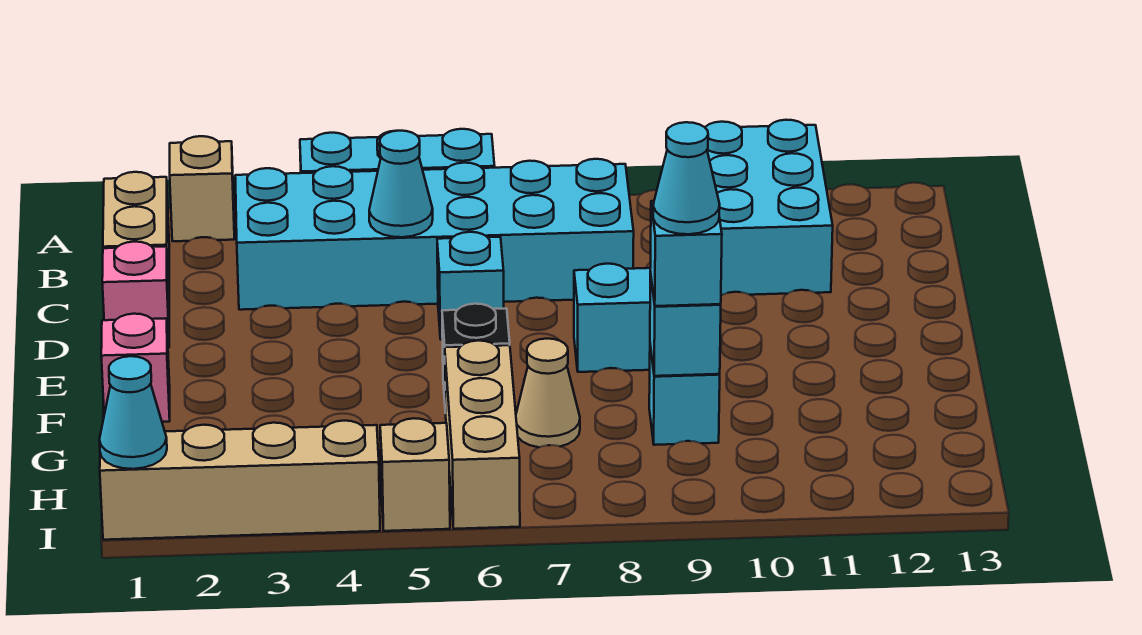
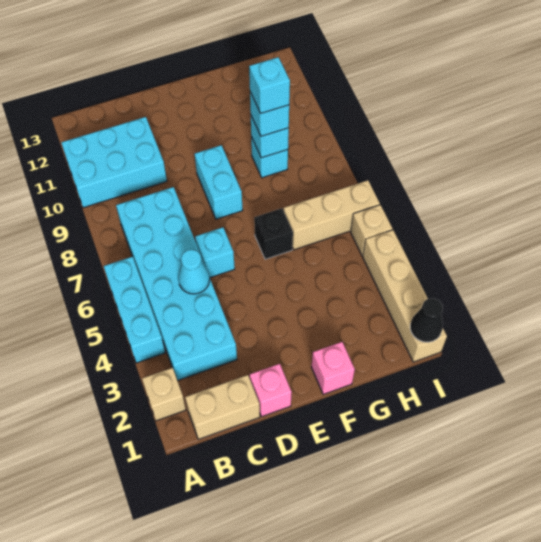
tan cone G7 level 1 -> none
cyan cone G9 level 4 -> cyan brick G9 level 4
cyan cone I1 level 2 -> black cone I1 level 2

